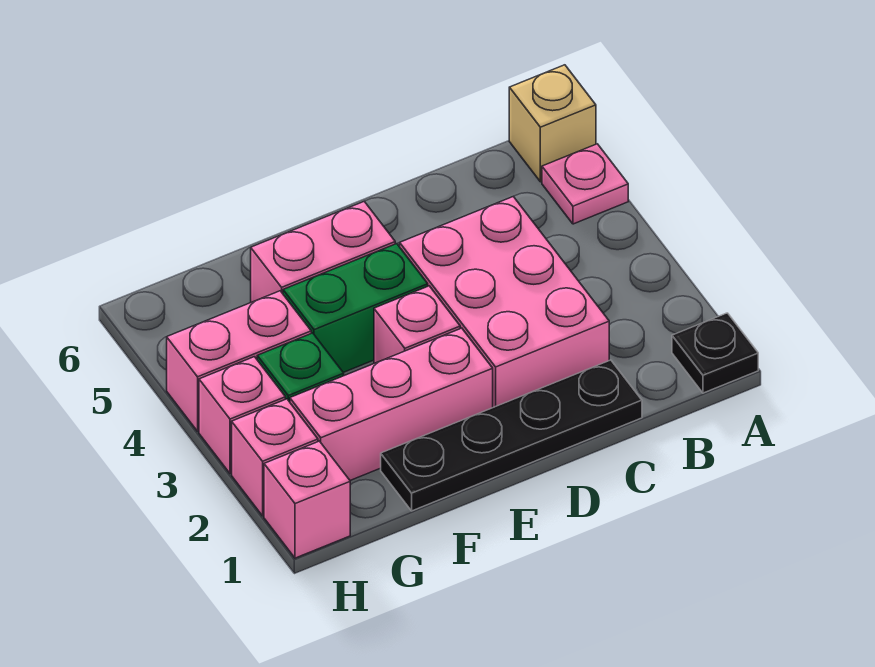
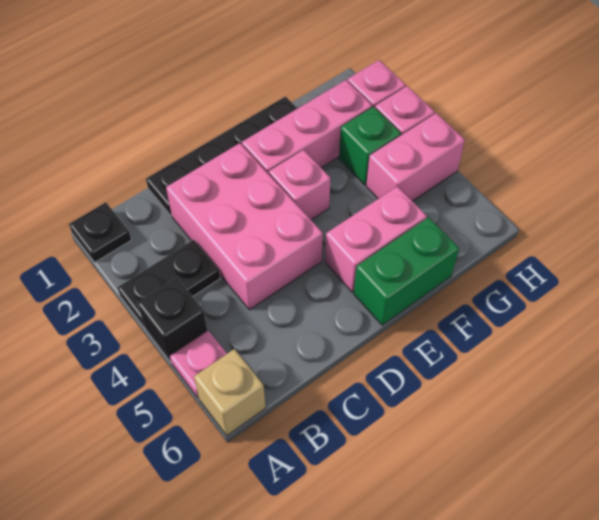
none -> black plate A3:B3 level 1
none -> black brick A4 level 1
green brick E4:F4 level 1 -> green brick E6:F6 level 1
pink brick H1 level 1 -> none

